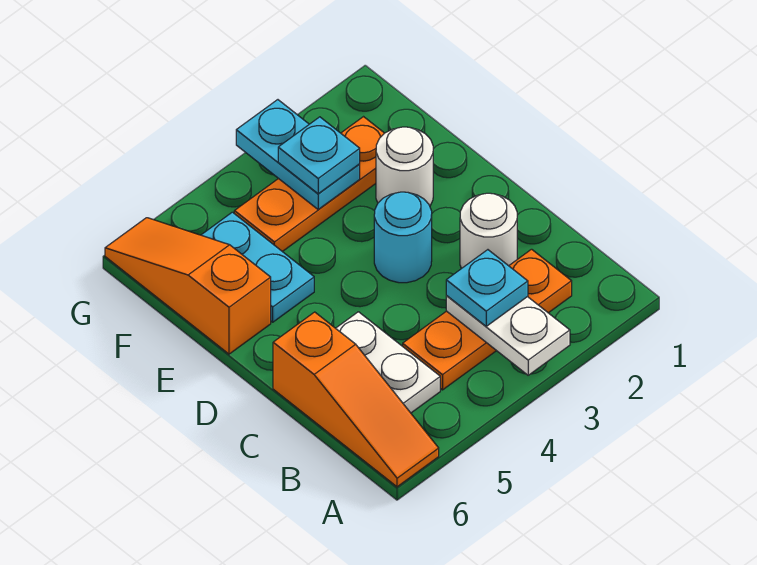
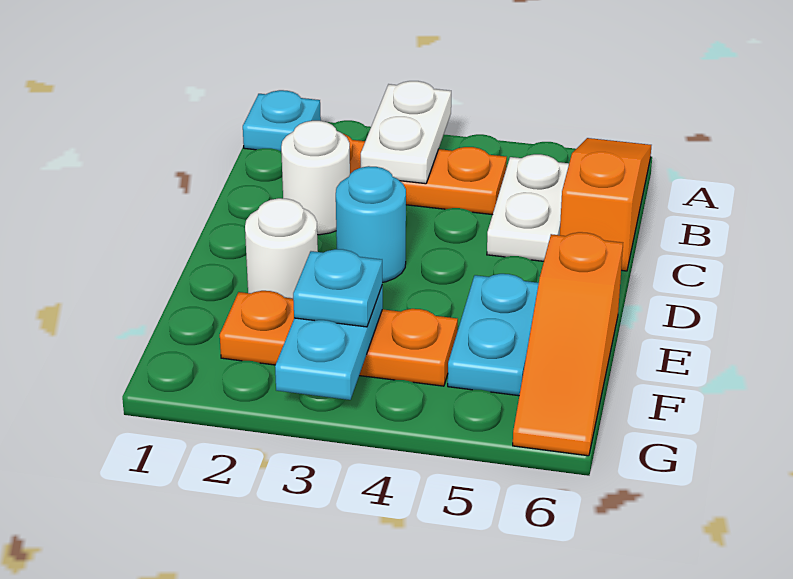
cyan plate B3 level 3 -> cyan plate A1 level 1

